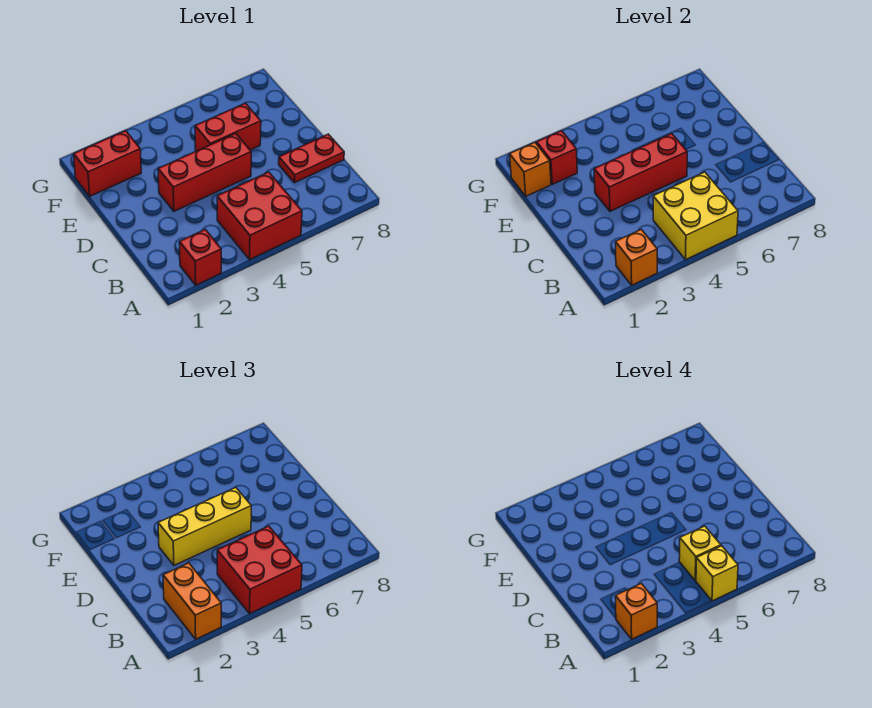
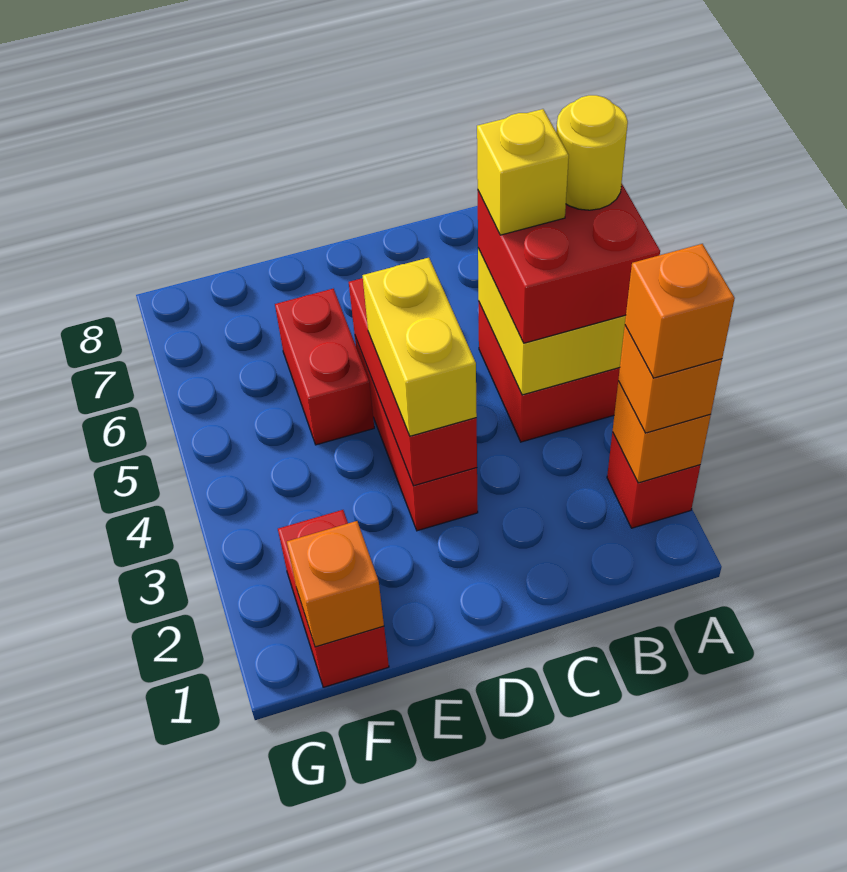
orange brick A2:B2 level 3 -> orange brick A2 level 3
yellow brick A5 level 4 -> yellow round brick A5 level 4
red plate C7:C8 level 1 -> none
yellow brick D3:D5 level 3 -> yellow brick D3:D4 level 3
red brick F2 level 2 -> none

